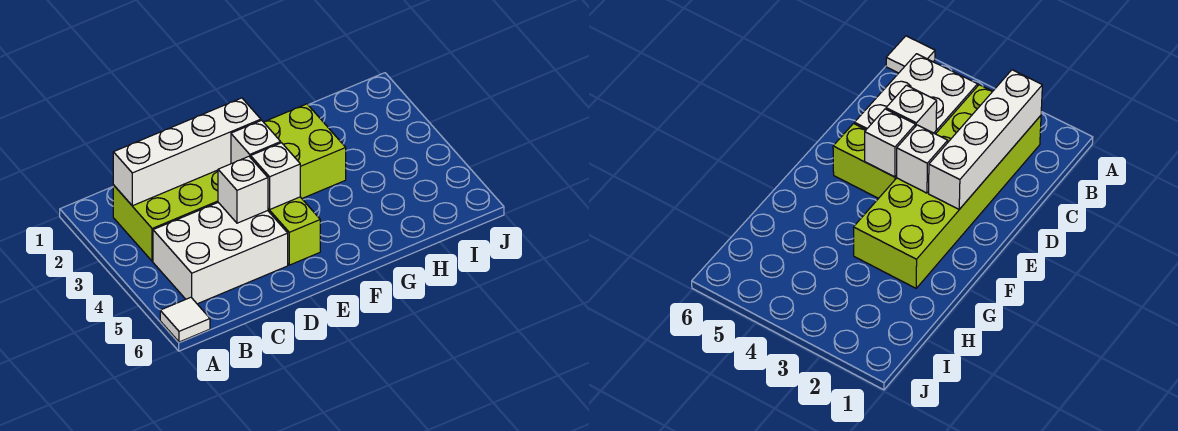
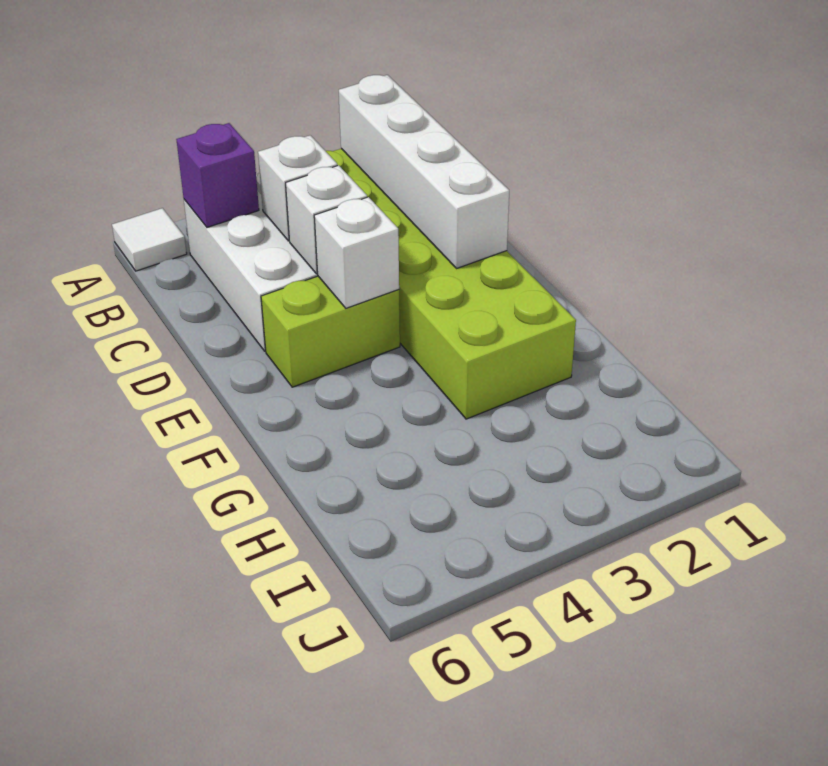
none -> purple brick B5 level 2
white brick E3 level 2 -> white brick C4 level 2

